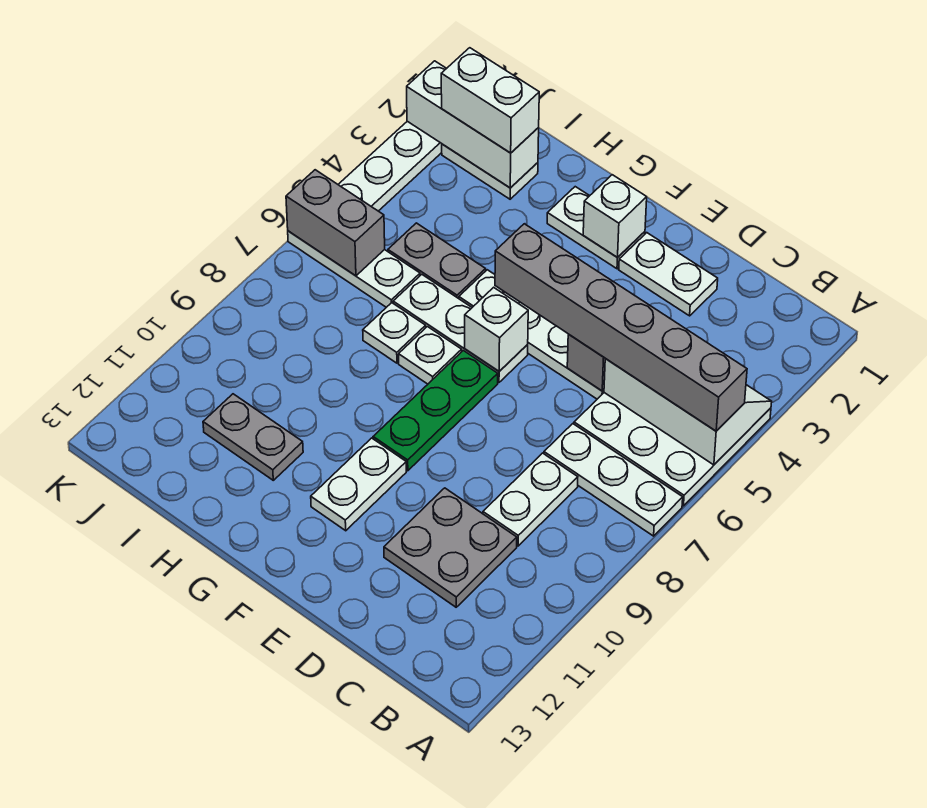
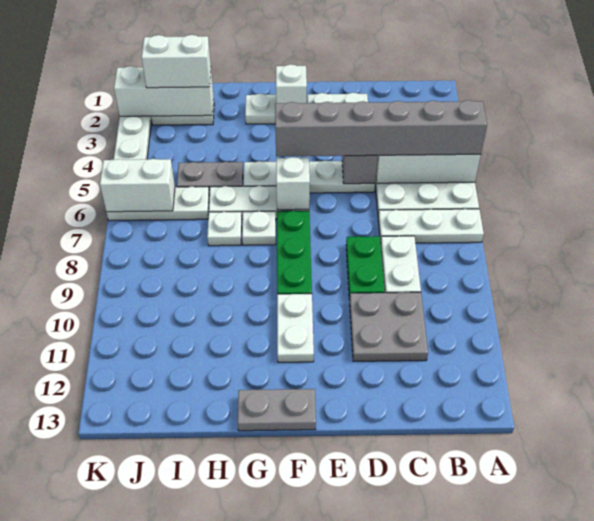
none -> green plate D8:D9 level 1
grey plate H11:I11 level 1 -> grey plate F13:G13 level 1
grey brick J6:K6 level 2 -> white brick J6:K6 level 2

